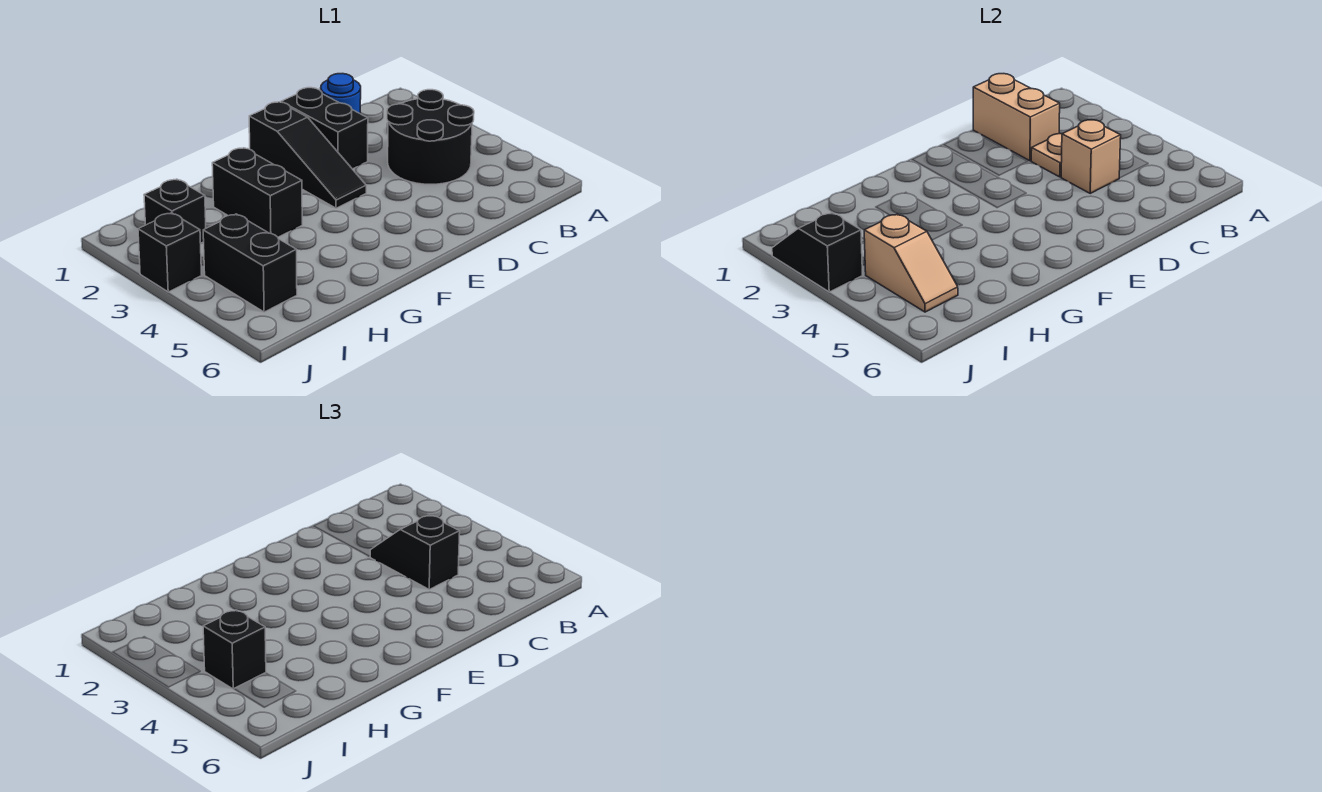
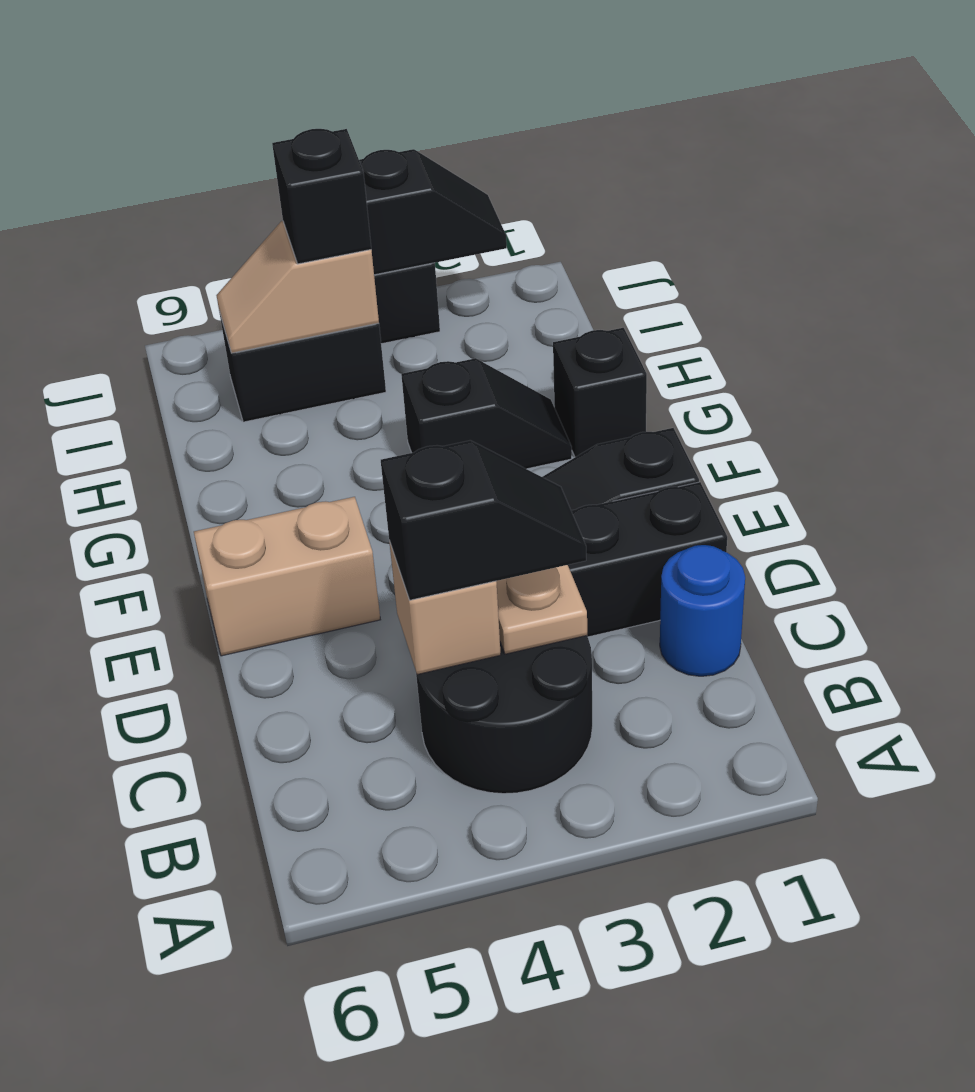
tan brick C1:C2 level 2 -> tan brick E5:E6 level 1
black brick G2:G3 level 1 -> black slope G2:G3 level 1 top 3
black brick I2 level 1 -> black brick G1 level 1

